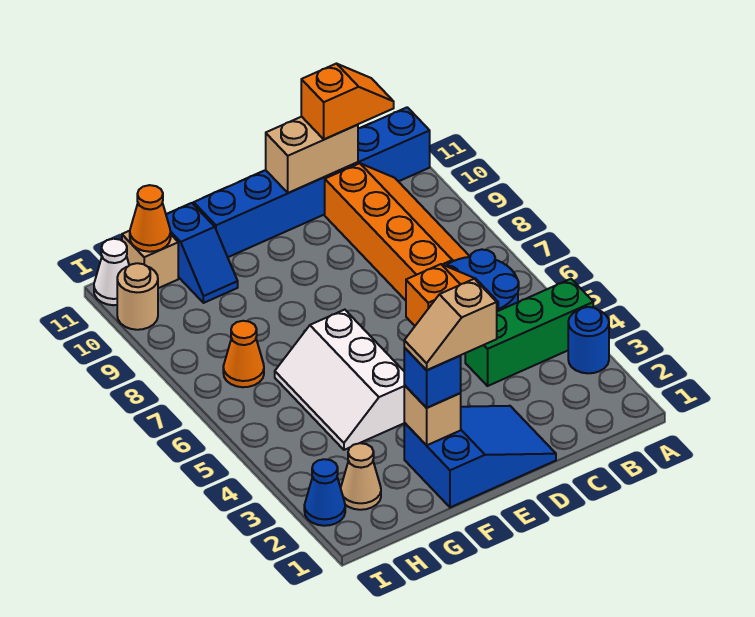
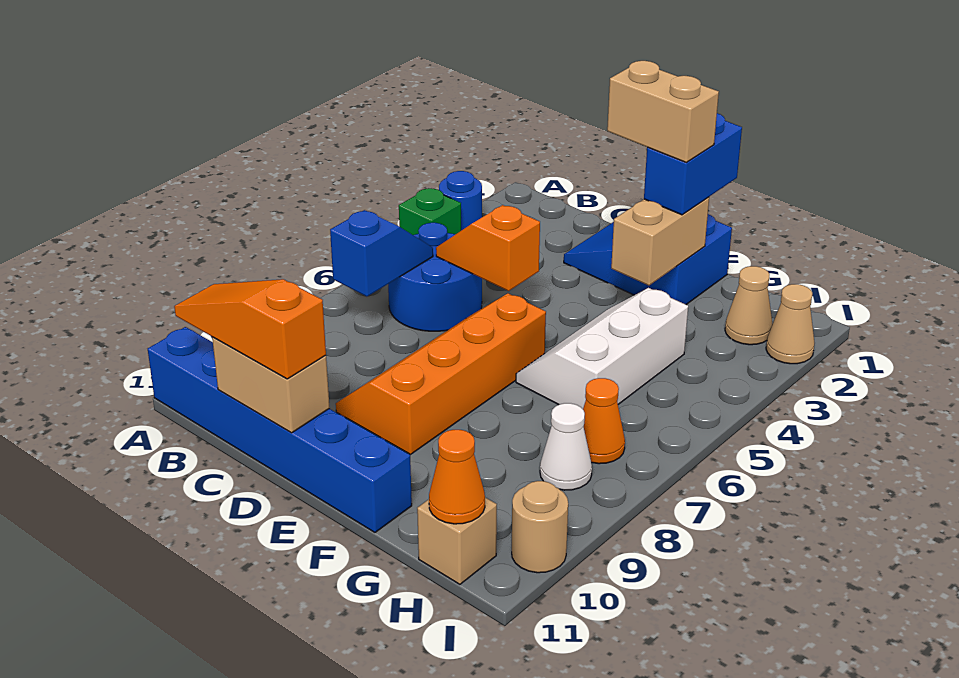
green brick A4:C4 level 1 -> green brick A4 level 1
orange slope B7:C10 level 1 top C -> orange slope D6:E9 level 1 top E
orange slope B11:C11 level 3 top C -> orange slope B11:D11 level 3 top D
tan slope E2:F2 level 4 top E -> tan brick E2:F2 level 4
tan brick F2 level 2 -> tan brick F2:F3 level 2
blue brick F2 level 3 -> blue brick F1:F2 level 3
white slope F4:G6 level 1 top F -> white slope F4:G6 level 1 top G
blue slope G10:G11 level 1 top 11 -> blue slope B6:B7 level 2 top 7
blue cone I2 level 1 -> tan cone I2 level 1
white cone I11 level 1 -> white cone H8 level 1

